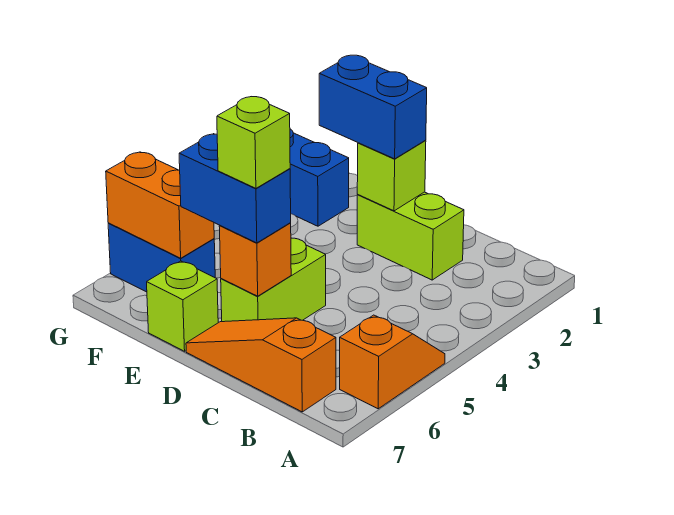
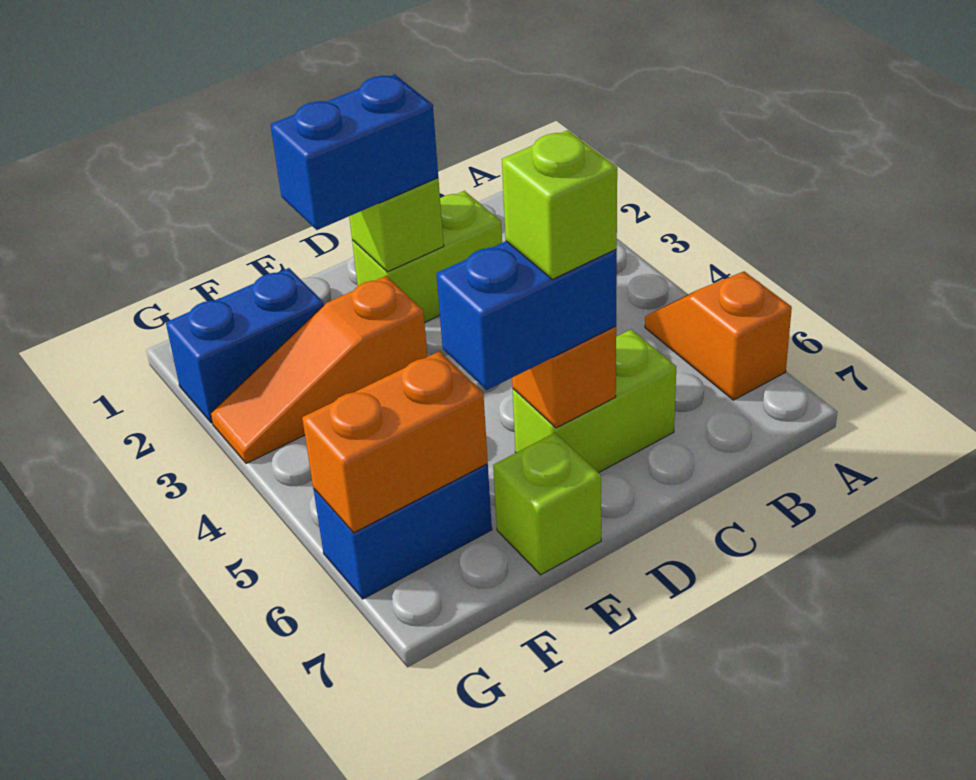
orange slope B7:D7 level 1 top B -> orange slope E3:G3 level 1 top E
lime brick D5:D6 level 1 -> lime brick C6:D6 level 1

